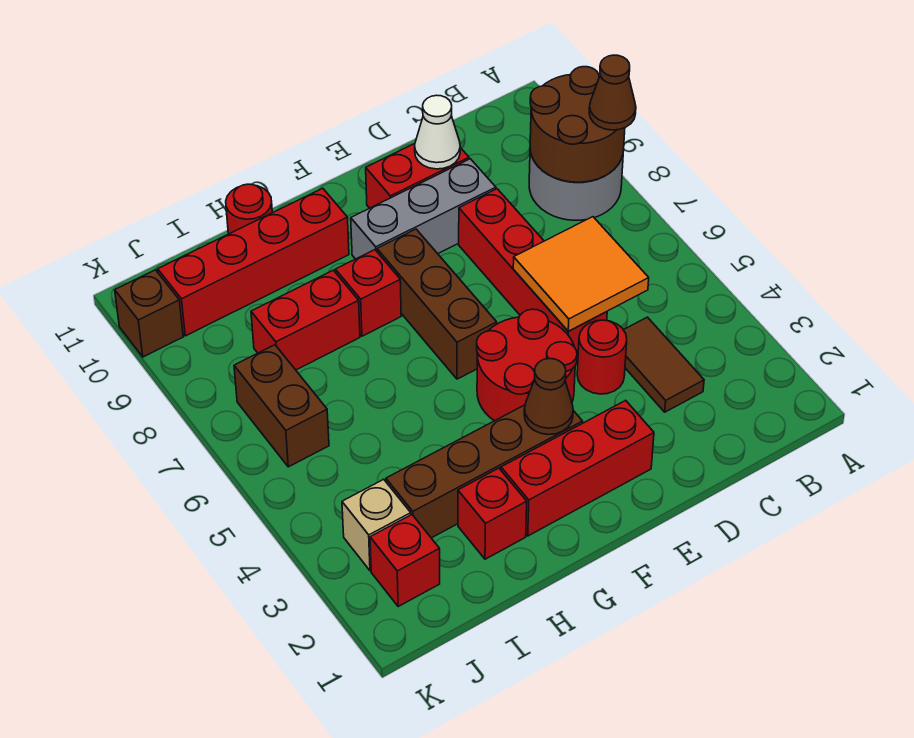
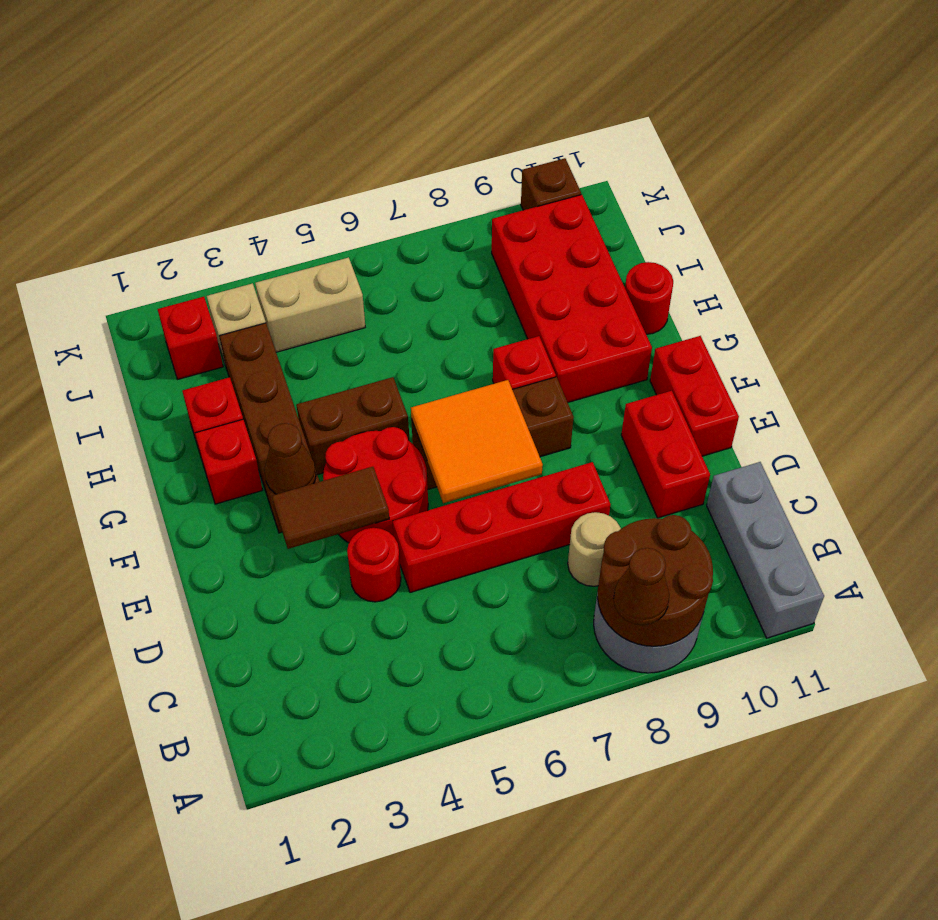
brown tile C3:C4 level 1 -> brown tile E3:E4 level 2
orange tile C5:D6 level 2 -> orange tile E6:F7 level 2
none -> tan round brick C8 level 1
grey brick D9:F9 level 1 -> grey brick A11:C11 level 1
white cone D10 level 2 -> none
red brick E2:G2 level 1 -> red brick G2 level 1
red brick G10:J10 level 1 -> red brick G9:J10 level 1
red brick H8:I8 level 1 -> red brick E11:F11 level 1
none -> tan brick J4:J5 level 1
brown brick J6:J7 level 1 -> brown brick G4:G5 level 1

